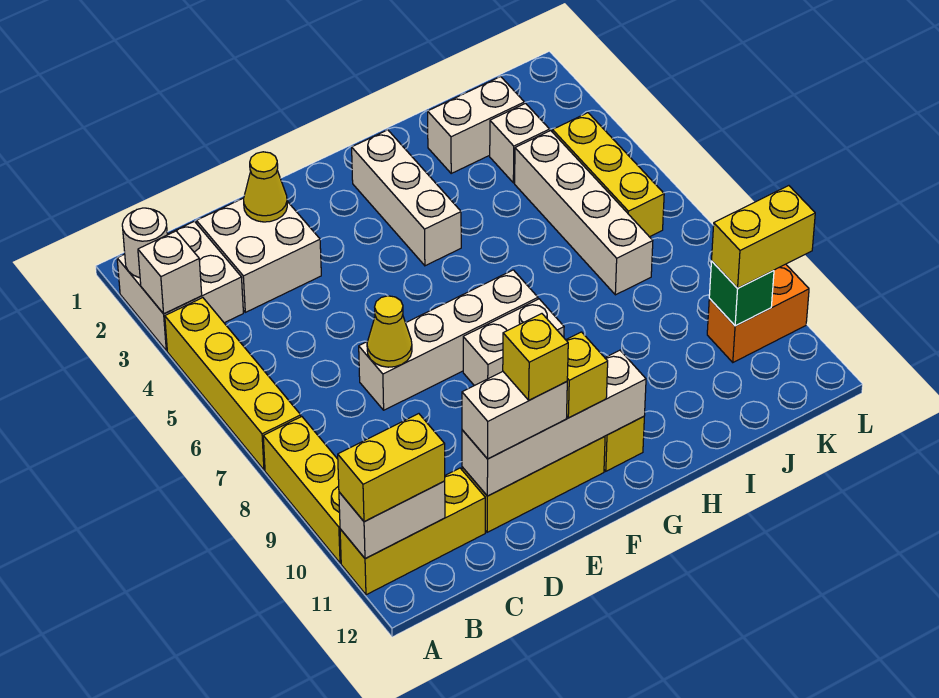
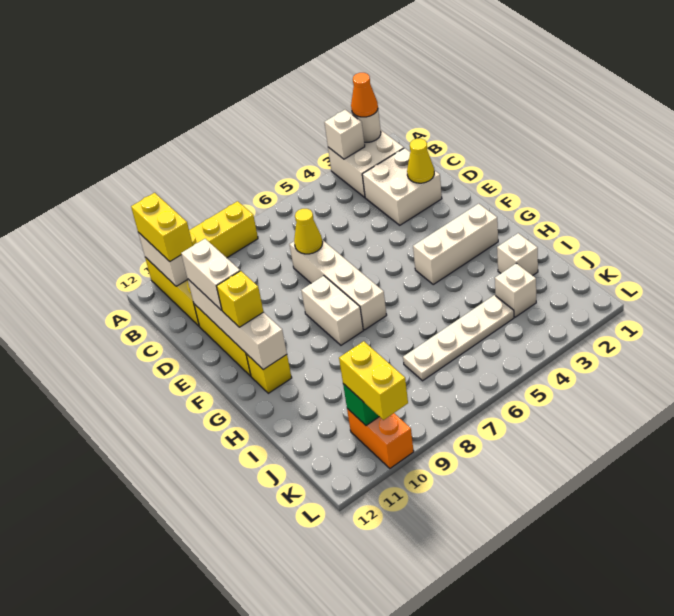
none -> orange cone A2 level 3
yellow brick A4:A7 level 1 -> none
yellow brick E11 level 4 -> none
white brick I2:J2 level 1 -> white brick I2 level 1
white brick J4:J7 level 1 -> white plate J4:J7 level 1
yellow brick K4:K6 level 1 -> none

